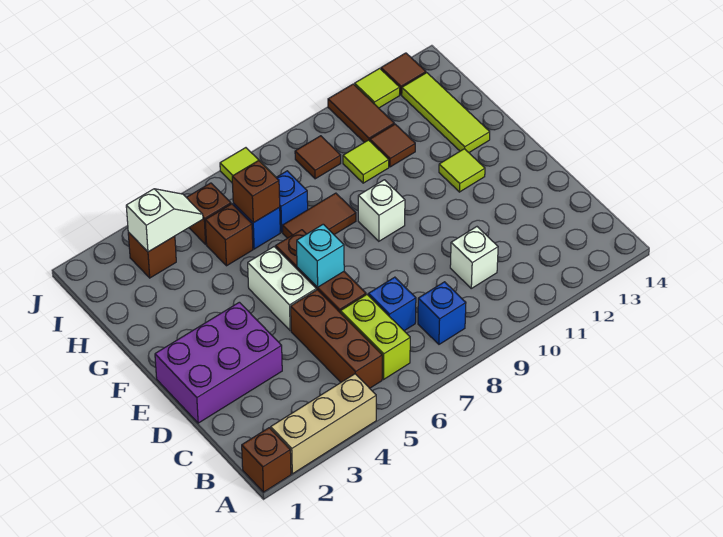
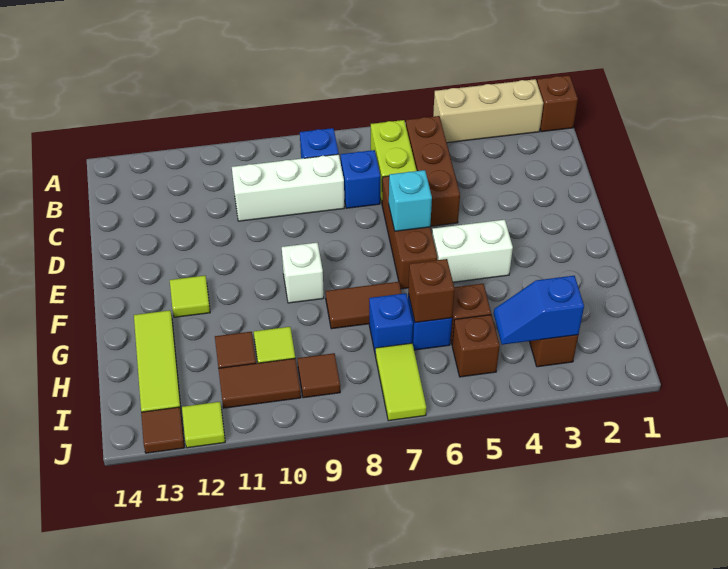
white brick C10 level 1 -> white brick C8:C10 level 1
purple brick D1:E3 level 1 -> none
white brick E5:F5 level 1 -> white brick F4:F5 level 1
white slope I3:I4 level 2 top 3 -> blue slope I3:I4 level 2 top 3
brown tile I11:J11 level 1 -> brown tile I10:I11 level 1

